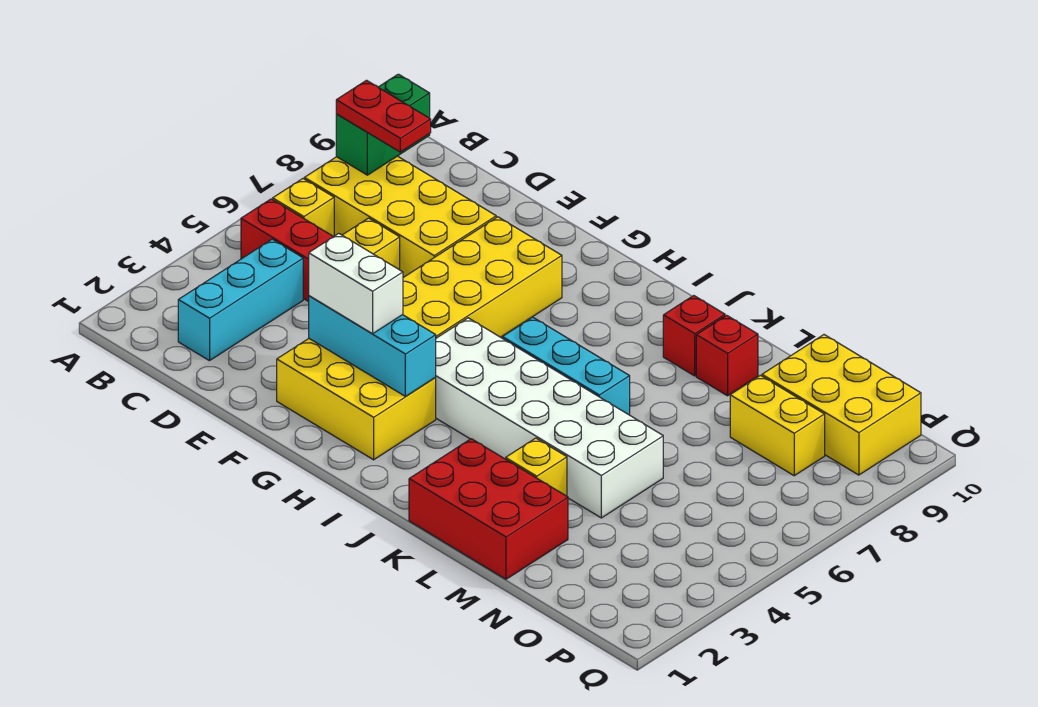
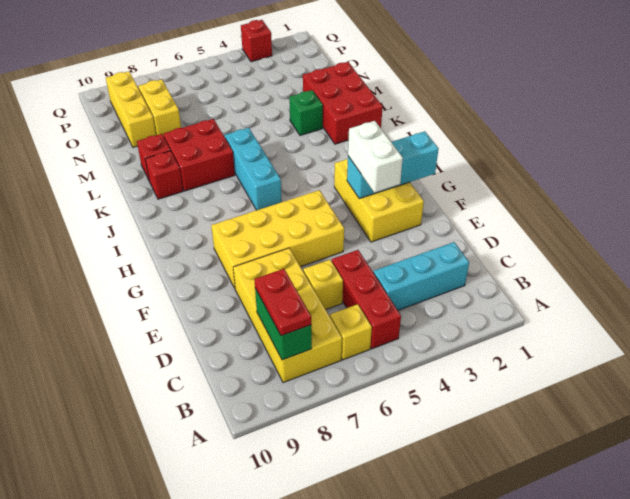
green brick B8:B9 level 2 -> green brick B8:C8 level 2
cyan brick F3:H3 level 2 -> cyan brick G1:G3 level 2
white brick H4:M5 level 1 -> none
none -> red brick K7:L8 level 1
yellow brick L3 level 1 -> green brick L3 level 1
yellow brick N9:P10 level 1 -> yellow brick N9:P9 level 1
none -> red brick Q3 level 1

